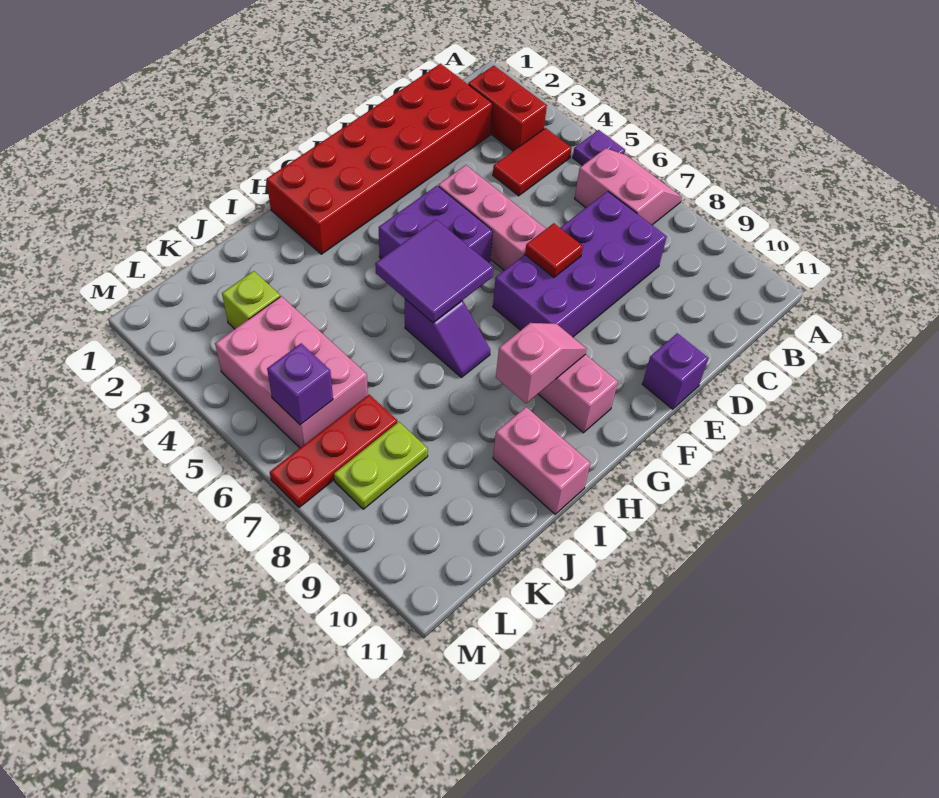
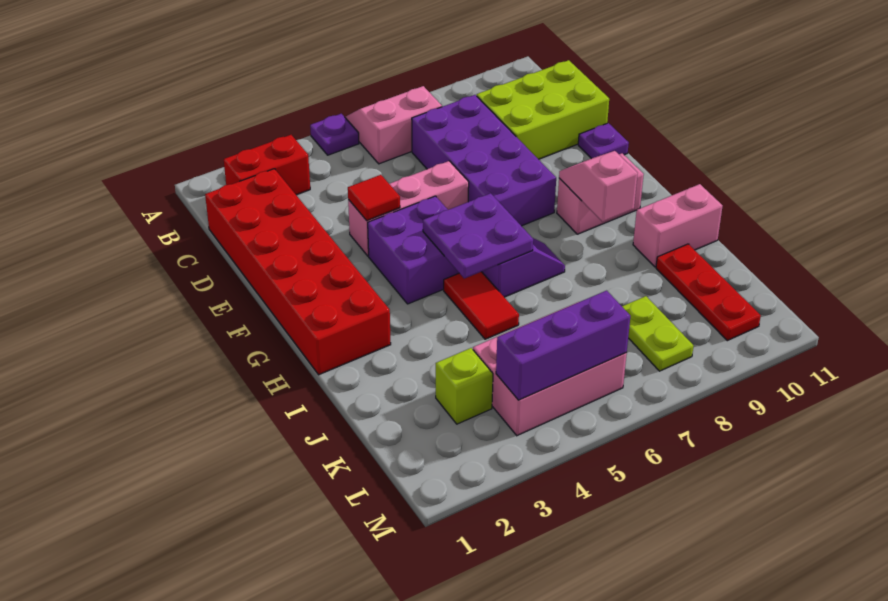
red tile B4:C4 level 1 -> red tile H5:I5 level 1
none -> lime brick C9:D11 level 1
red tile E7 level 2 -> red tile E4 level 2
purple brick E11 level 1 -> purple plate E11 level 1
purple tile G5:H6 level 2 -> purple plate G5:H6 level 2
red plate K7:M7 level 1 -> red plate J10:L10 level 1
purple brick L6 level 2 -> purple brick L4:L6 level 2

